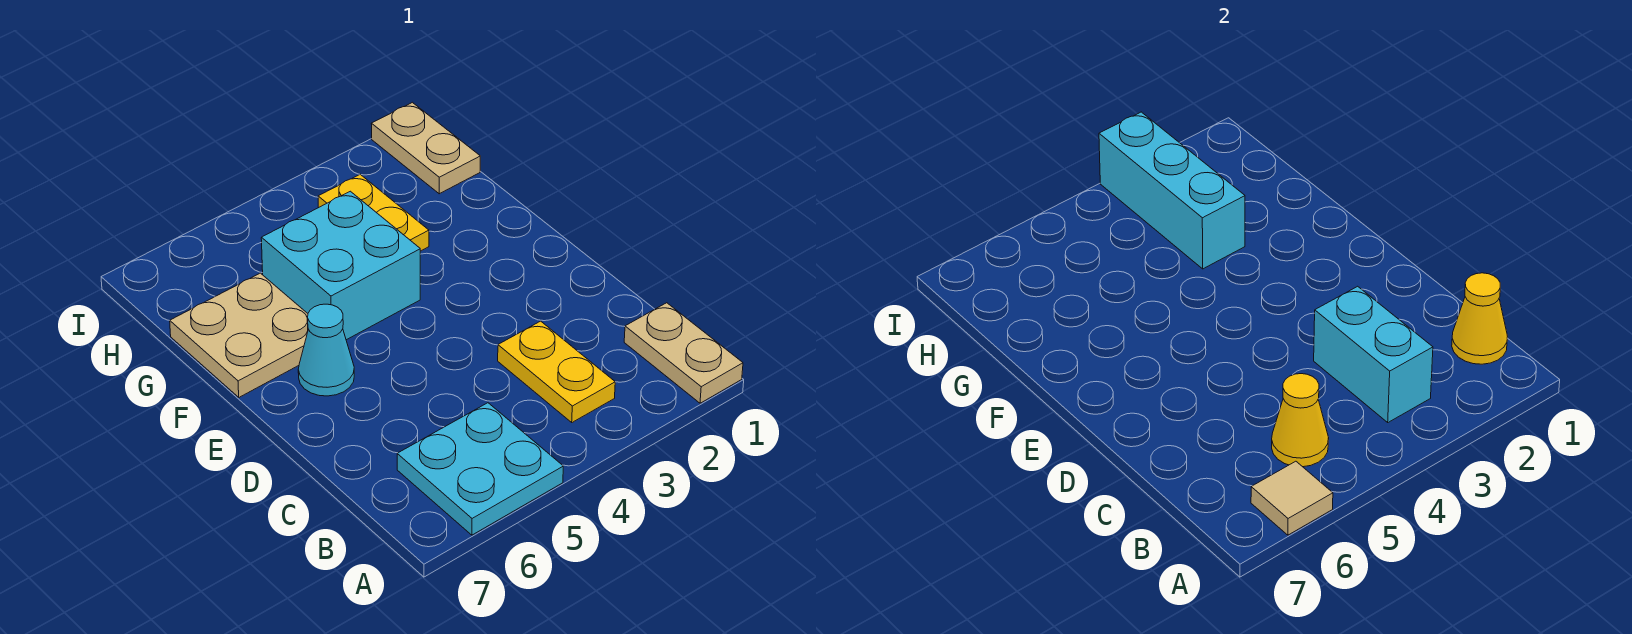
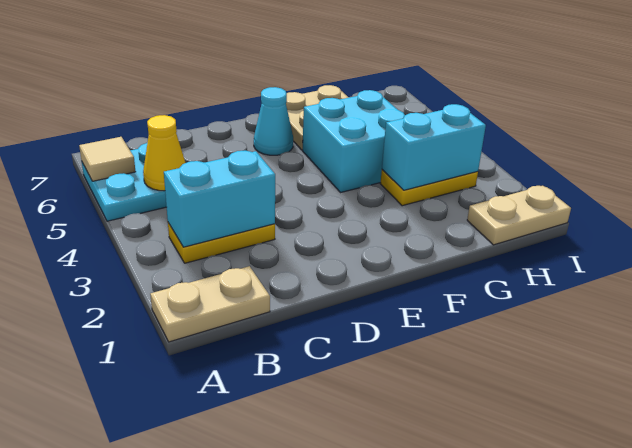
yellow cone B1 level 2 -> none
cyan brick G3:I3 level 2 -> cyan brick G3:H3 level 2

